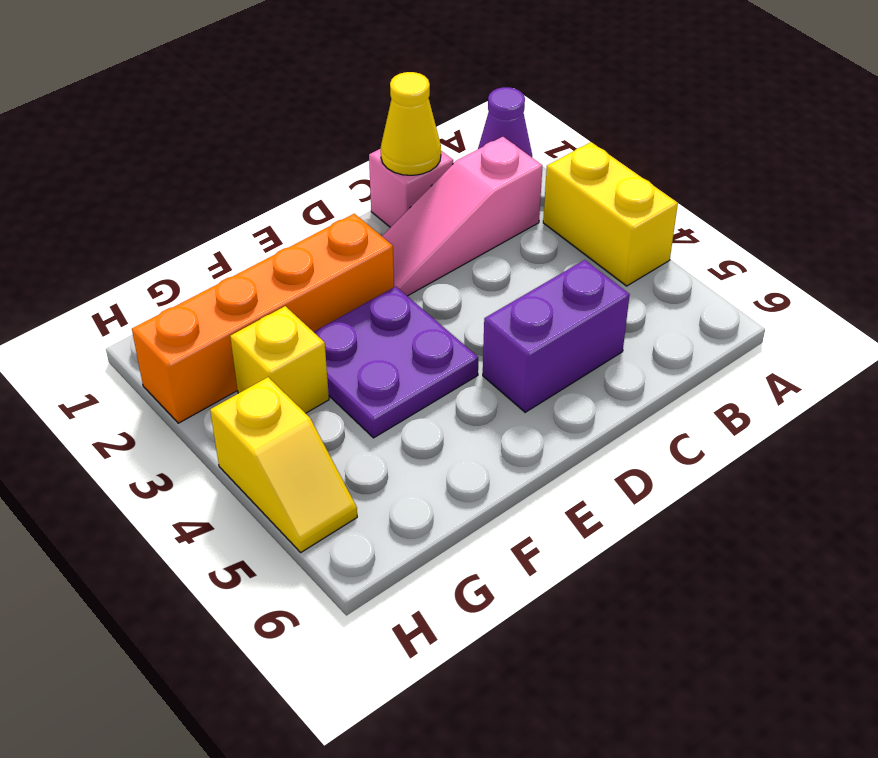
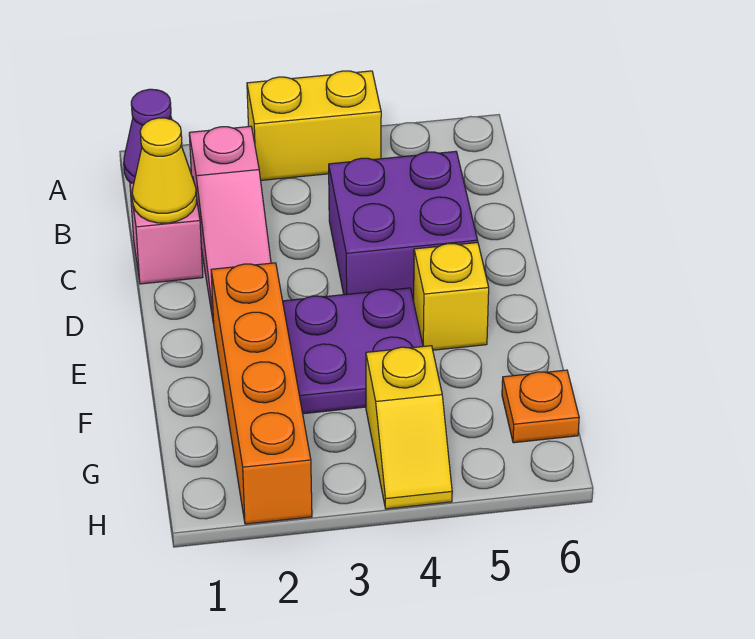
purple brick C5:D5 level 1 -> purple brick C4:D5 level 1
yellow brick G3 level 1 -> yellow brick E5 level 1
none -> orange plate G6 level 1
yellow slope H4:H5 level 1 top 4 -> yellow slope G4:H4 level 1 top G

